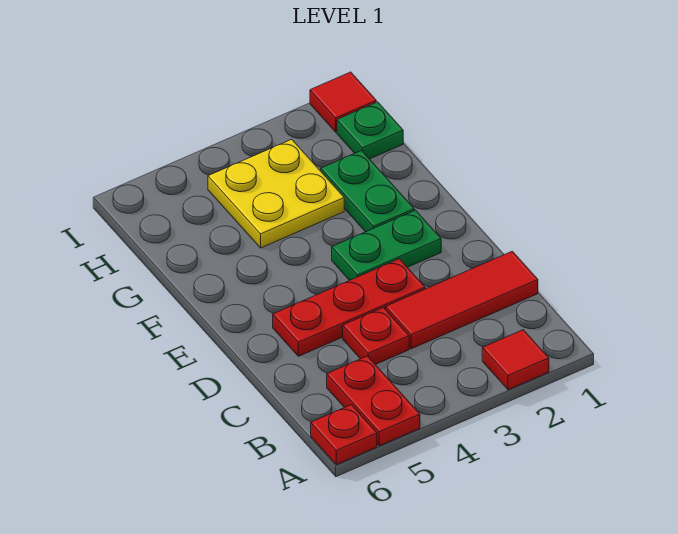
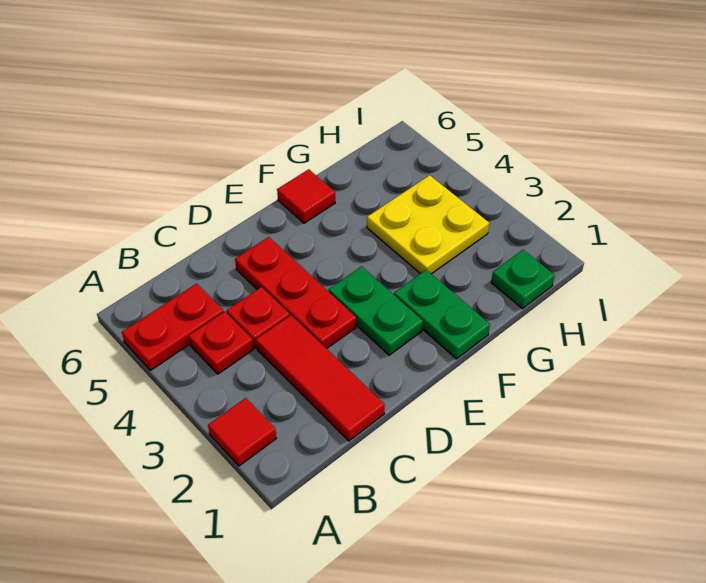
red plate A6 level 1 -> red plate B4 level 1
green plate F2:G2 level 1 -> green plate F1:F2 level 1
red tile I1 level 1 -> red tile F6 level 1

